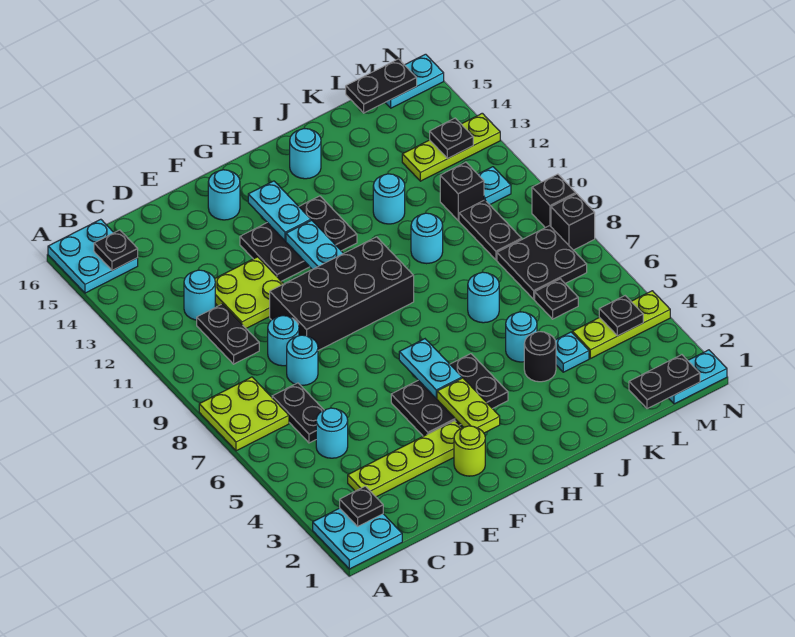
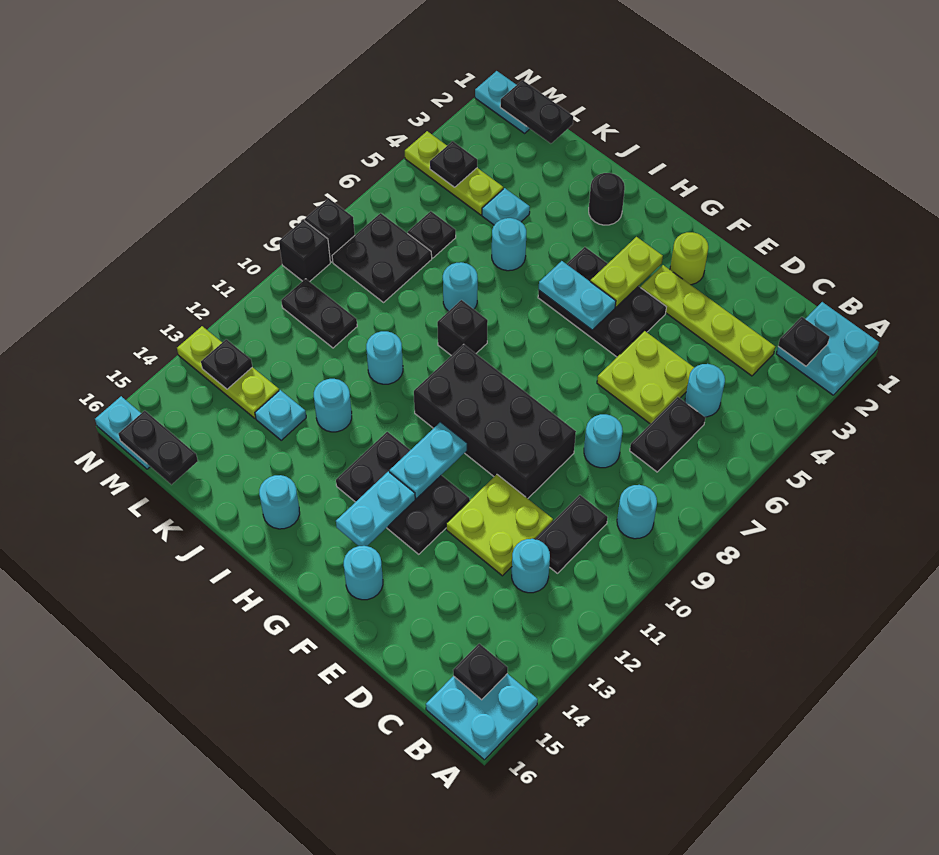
lime plate A7:B8 level 1 -> lime plate D5:E6 level 1
cyan round brick D9 level 1 -> cyan round brick B9 level 1
cyan plate G5:G6 level 2 -> cyan plate G5:H5 level 2
black round brick J4 level 1 -> black round brick I2 level 1
black plate L9:L10 level 1 -> black plate L10:M10 level 1
black brick L11 level 1 -> black brick I8 level 1
cyan plate M11 level 1 -> cyan plate K13 level 1

